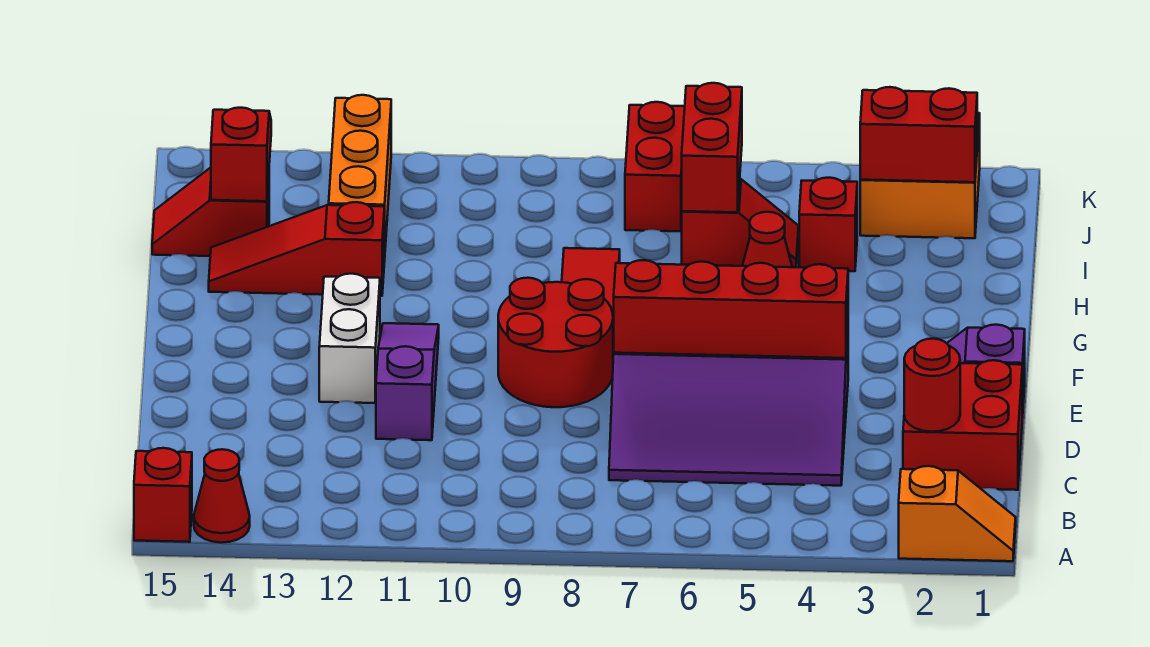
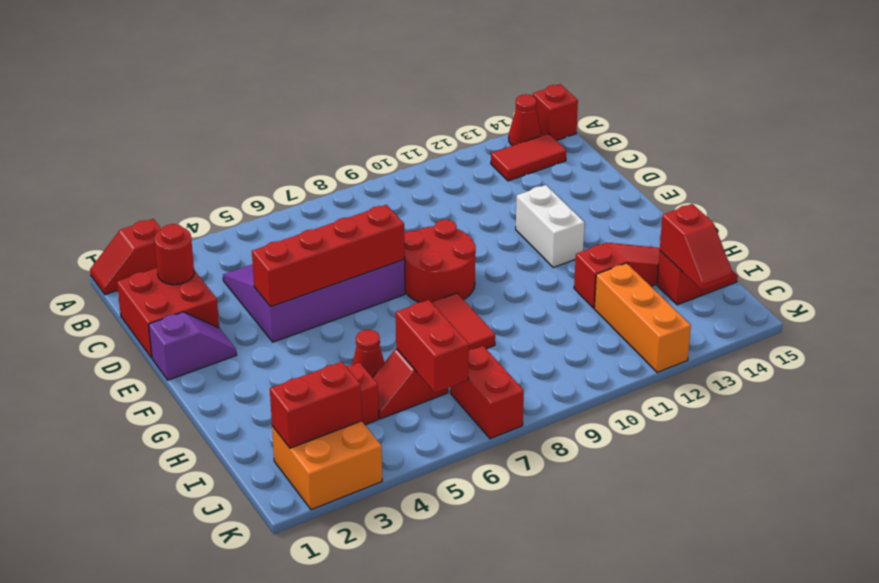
orange slope A1:A2 level 1 top 2 -> red slope A1:A2 level 1 top 2
none -> red tile B13:B14 level 1
purple slope D11:F11 level 1 top D -> none

